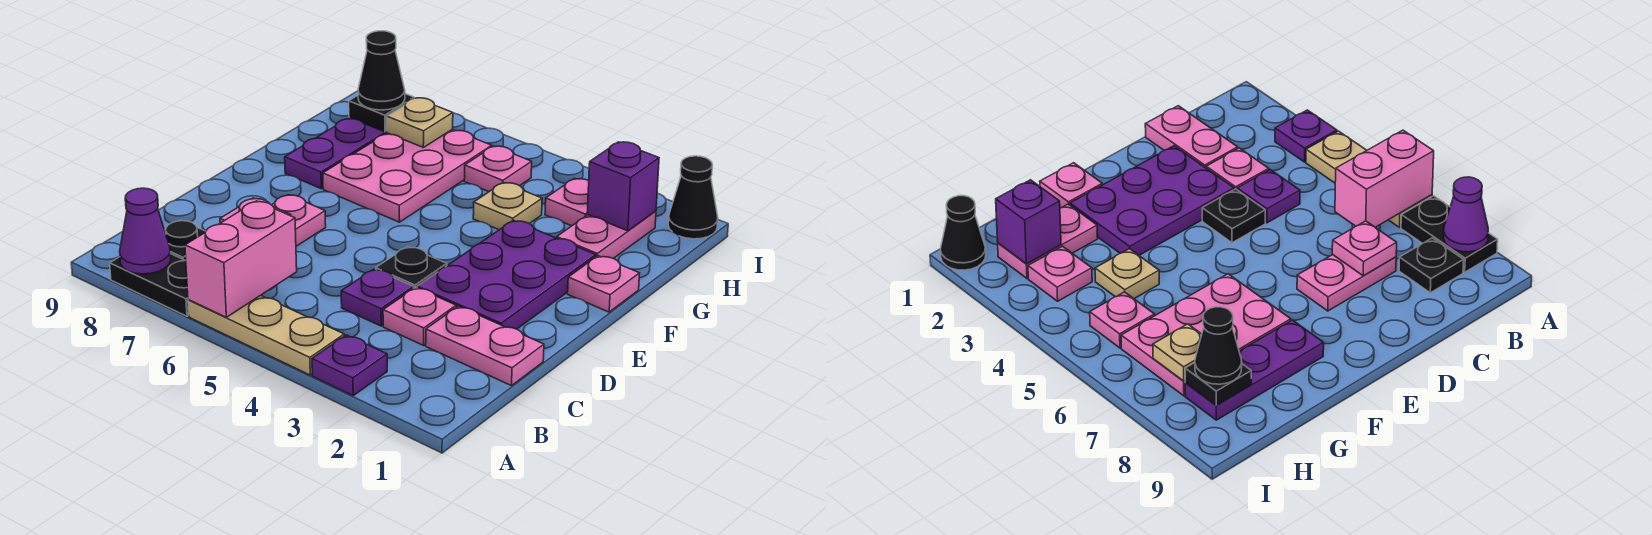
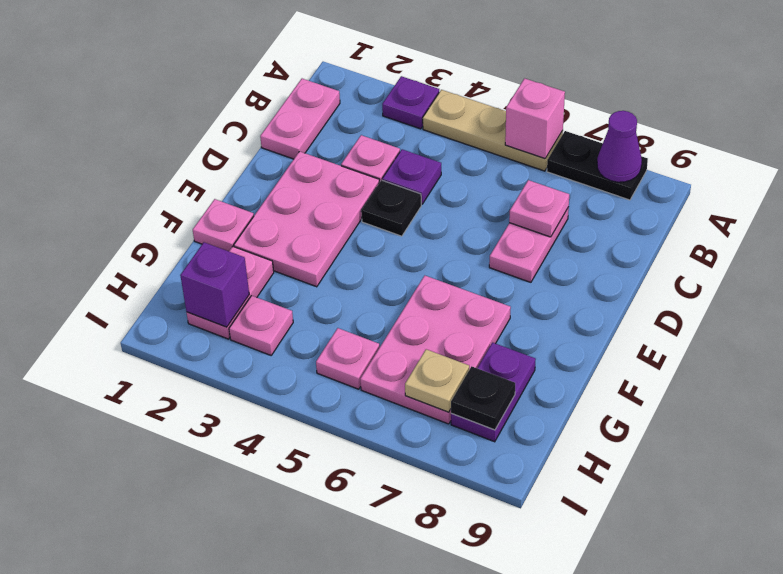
pink brick A6:B6 level 2 -> pink brick A6 level 2
black plate B8 level 1 -> none
pink plate C1:C2 level 1 -> pink plate B1:C1 level 1
purple plate D2:F3 level 1 -> pink plate D2:F3 level 1
purple plate F8:H8 level 1 -> purple plate G8:H8 level 1
tan plate G4 level 1 -> none
black cone H8 level 3 -> none
black cone I1 level 1 -> none

